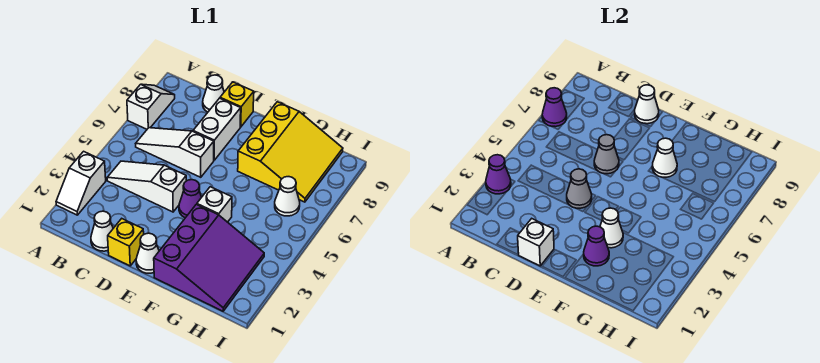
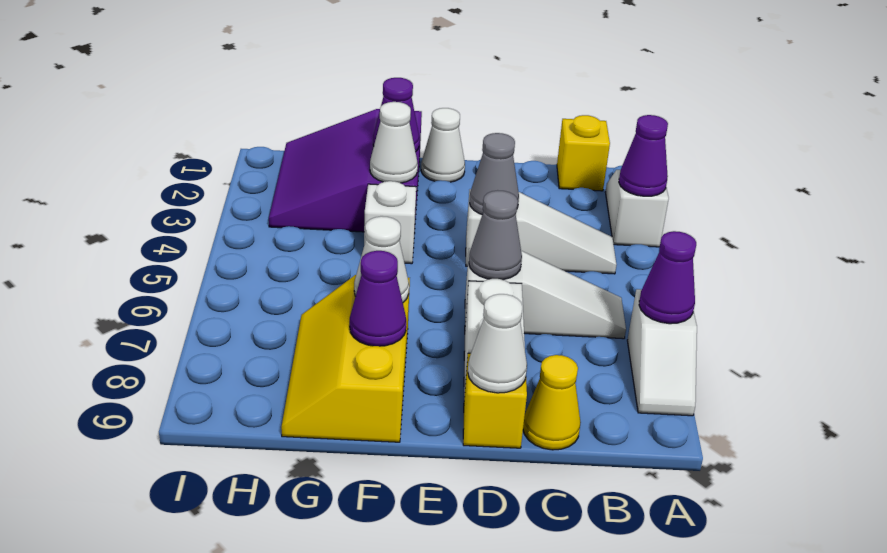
white cone C1 level 1 -> none
white cone C9 level 1 -> yellow cone C9 level 1
yellow brick D1 level 1 -> yellow brick B1 level 1
white brick D1 level 2 -> none
purple cone E4 level 1 -> purple cone F8 level 2
yellow slope F7:H9 level 1 top F -> yellow slope F7:G9 level 1 top F
white cone H6 level 1 -> none

